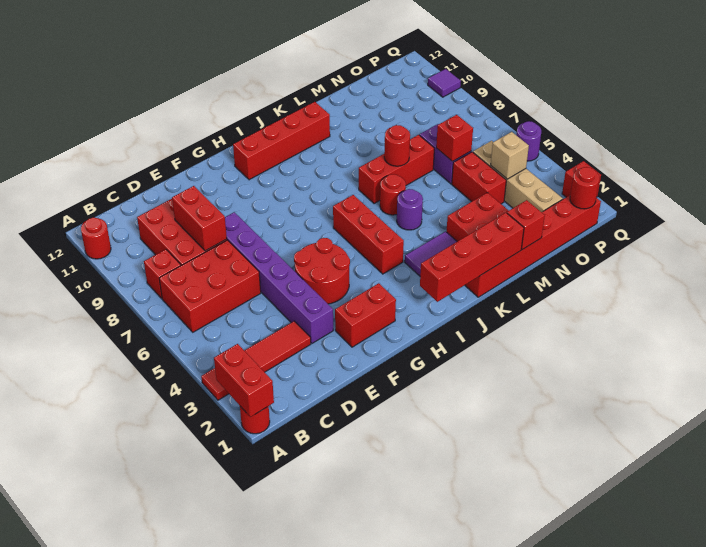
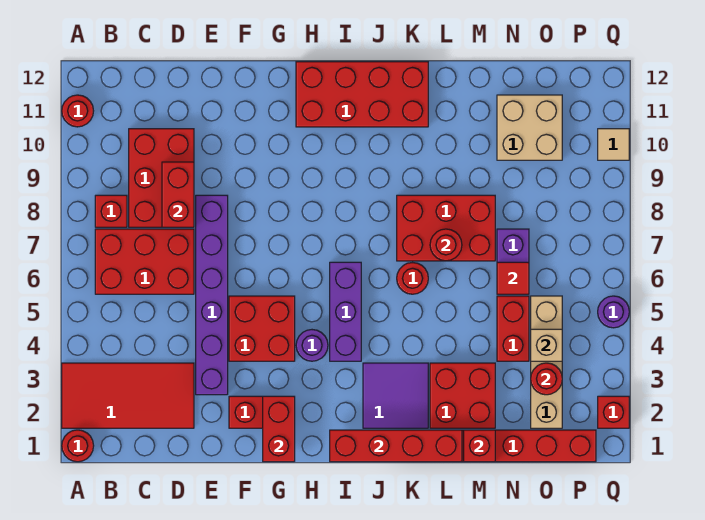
red brick A1:A2 level 2 -> red brick G1:G2 level 2
red tile A3:D3 level 1 -> red tile A2:D3 level 1
red round brick F4:G5 level 1 -> red brick F4:G5 level 1
red brick H11:K11 level 1 -> red brick H11:K12 level 1
red brick I4:I6 level 1 -> purple brick I4:I6 level 1
purple round brick K5 level 1 -> purple round brick H4 level 1
red brick K7:M7 level 1 -> red brick K7:M8 level 1
red brick N6 level 2 -> red tile N6 level 2
none -> tan brick N10:O11 level 1
red round brick P1 level 2 -> red round brick O3 level 2
purple tile Q10 level 1 -> tan tile Q10 level 1

